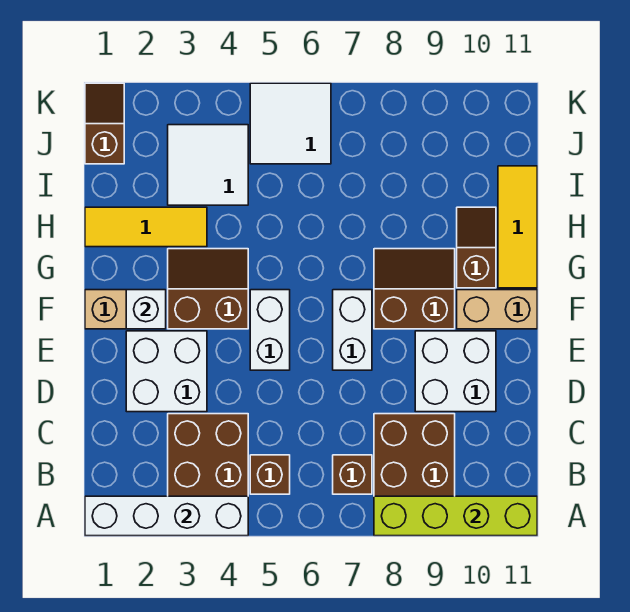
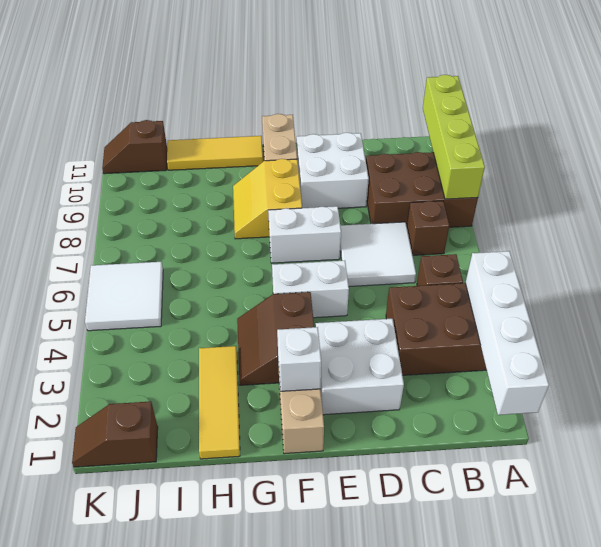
brown slope F8:G9 level 1 top F -> yellow slope F8:G9 level 1 top F
brown slope G10:H10 level 1 top G -> brown slope J11:K11 level 1 top J
white tile I3:J4 level 1 -> white tile C6:D7 level 1

